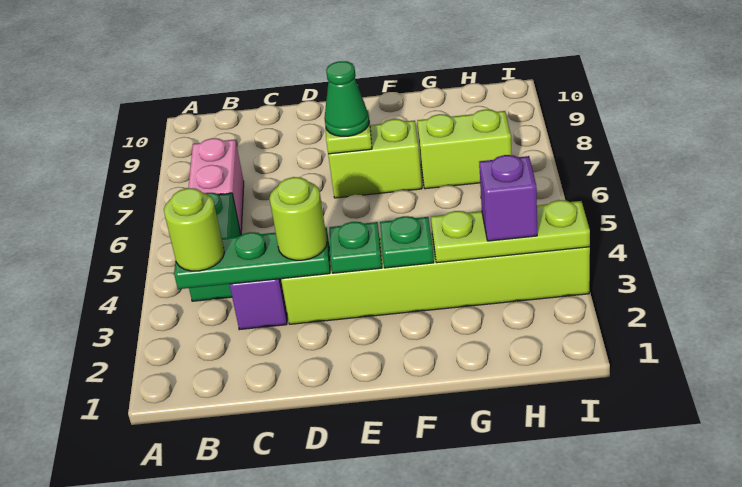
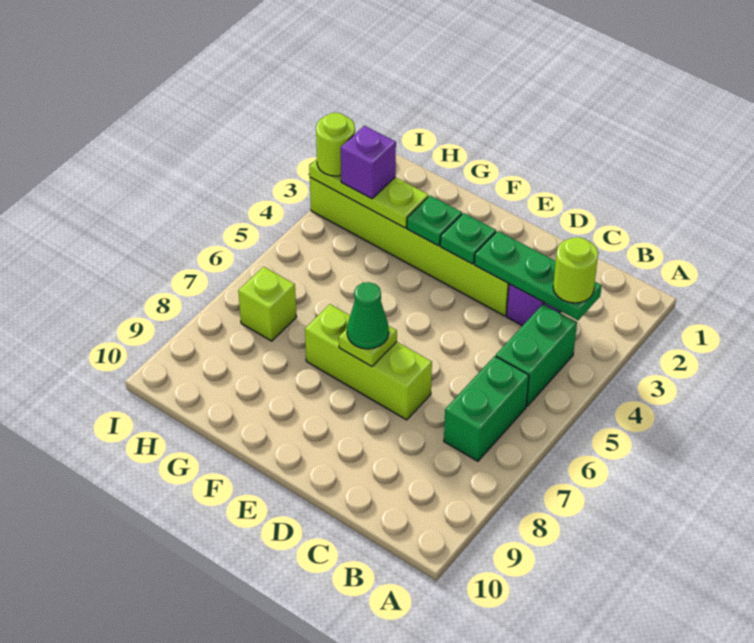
pink brick B6:B7 level 1 -> green brick B6:B7 level 1
lime round brick D3 level 3 -> lime round brick I3 level 3
lime brick E7:F7 level 1 -> lime brick D7:F7 level 1
lime brick G7:H7 level 1 -> lime brick H7 level 1

